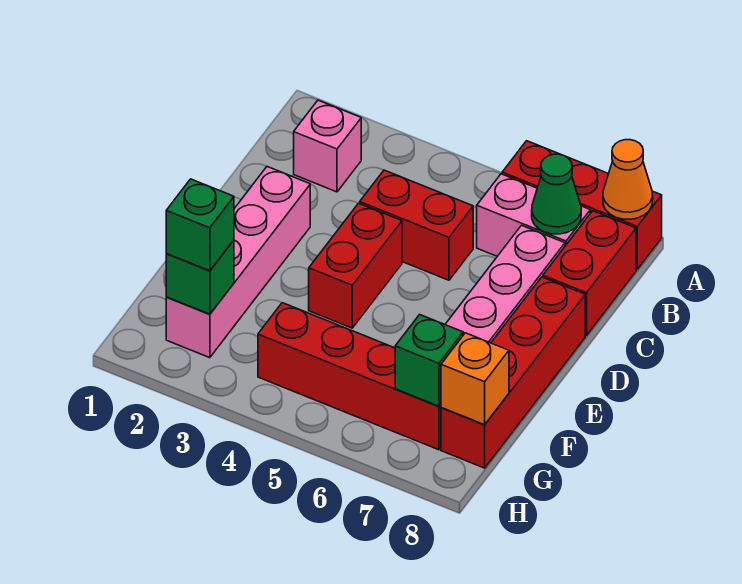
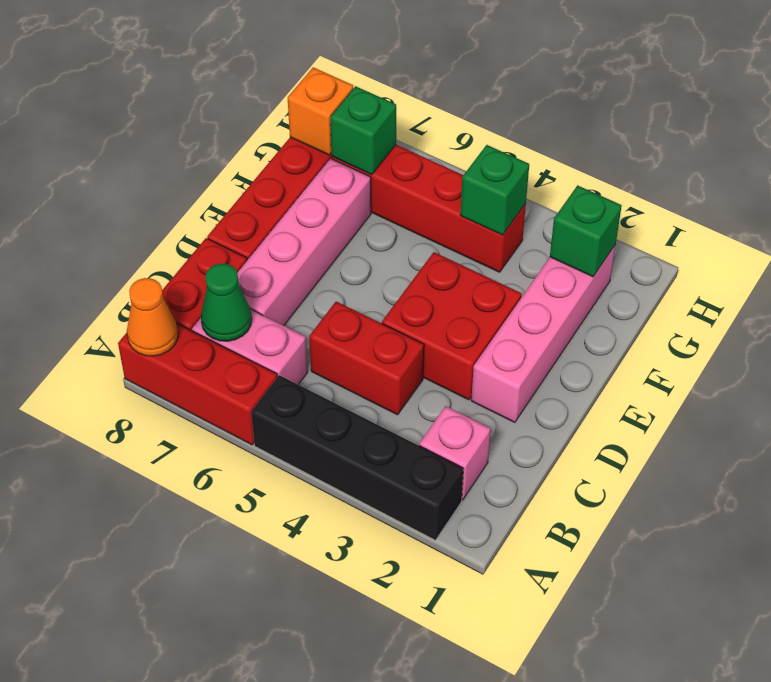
none -> black brick A2:A5 level 1
red brick D4:E4 level 1 -> red brick D3:E4 level 1
green brick G2 level 3 -> green brick G4 level 2

